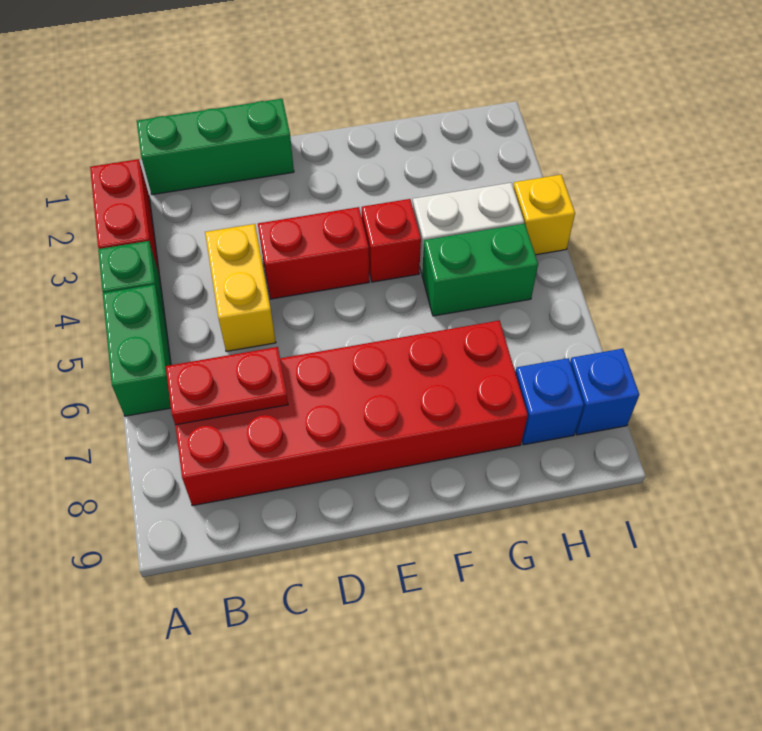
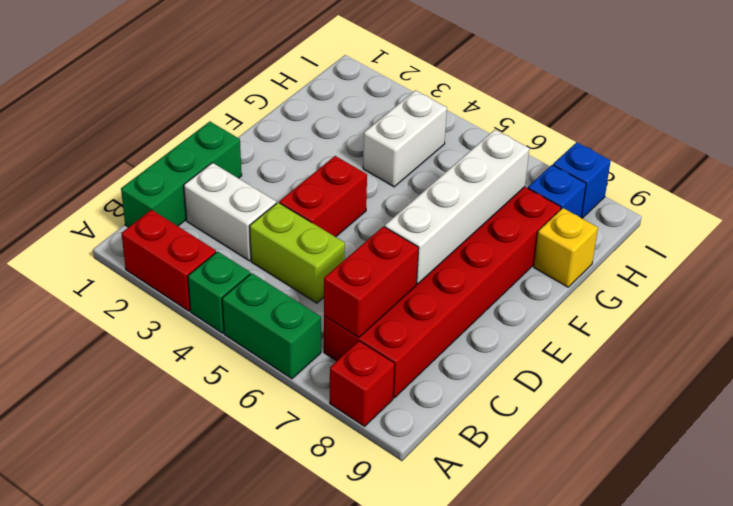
red plate B7:C7 level 2 -> red brick B7:C7 level 2
none -> white brick C2:C3 level 1
yellow brick C4:C5 level 1 -> lime brick C4:C5 level 1
none -> white brick D7:G7 level 2
red brick F4 level 1 -> red brick A8 level 1
green brick G5:H5 level 1 -> none
yellow brick I4 level 1 -> yellow brick G9 level 1

